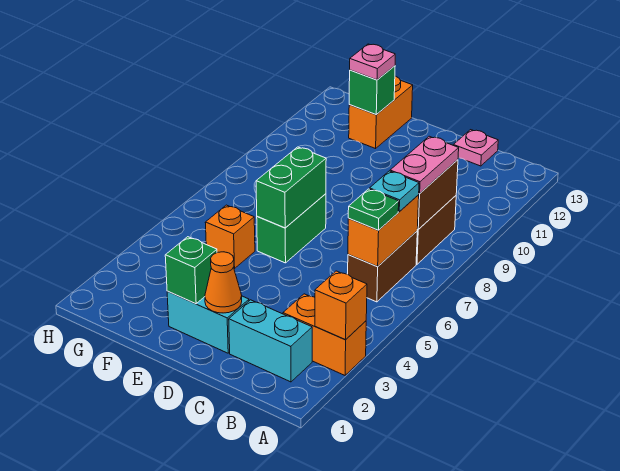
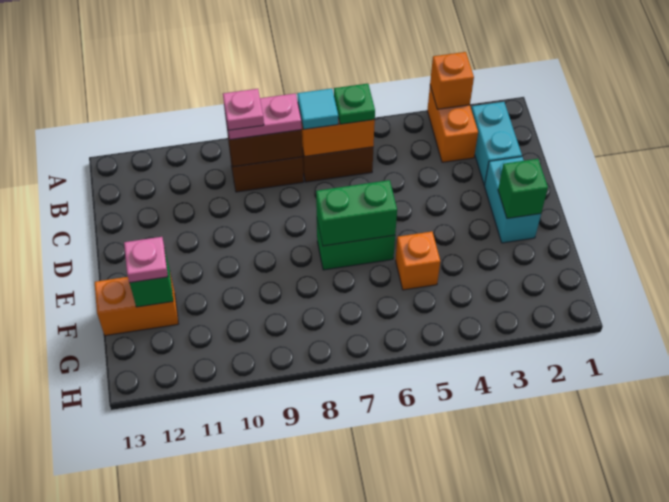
cyan plate B7 level 3 -> cyan tile B7 level 3
pink plate C13 level 1 -> pink plate B9 level 4
orange cone D2 level 2 -> none

